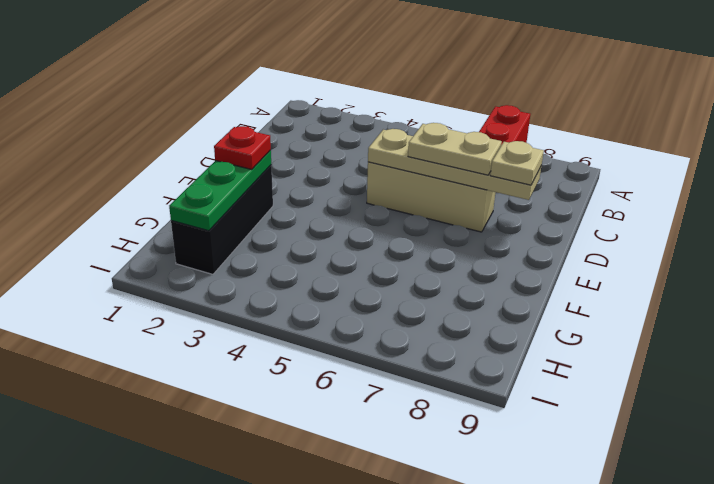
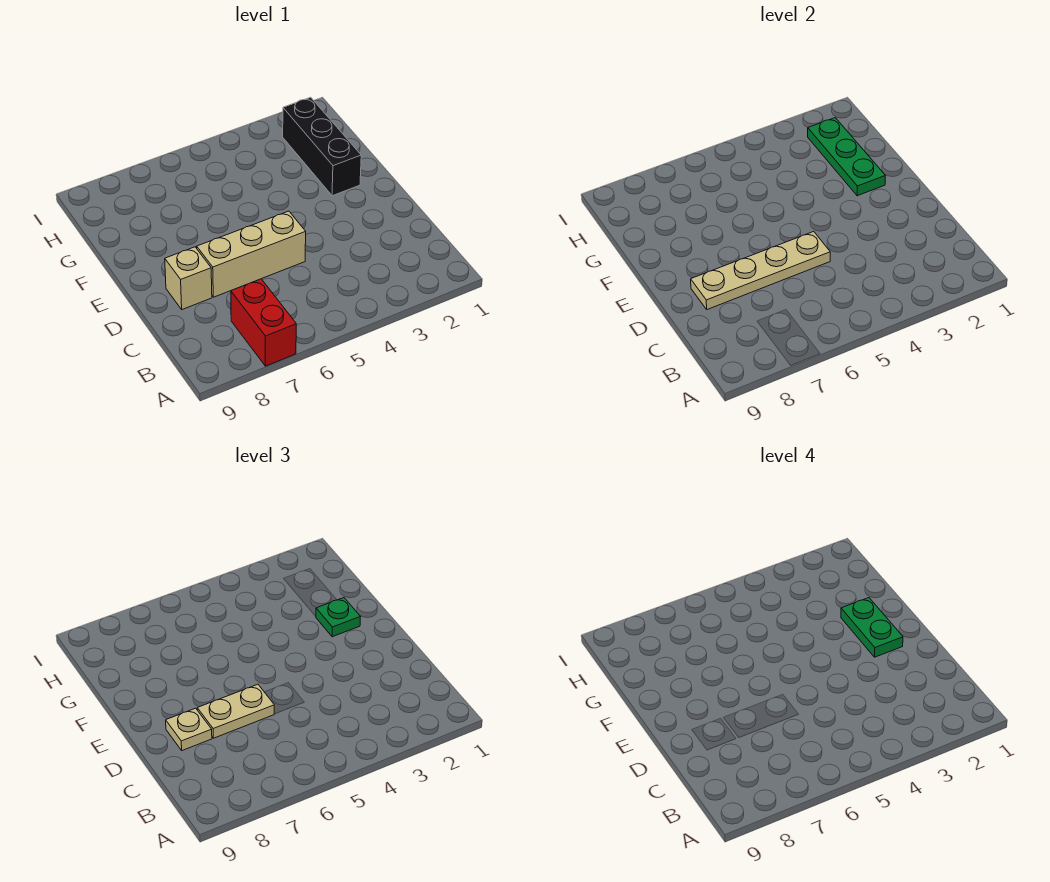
none -> tan brick D8 level 1
none -> green plate E2:F2 level 4
red plate F2 level 3 -> green plate F2 level 3

